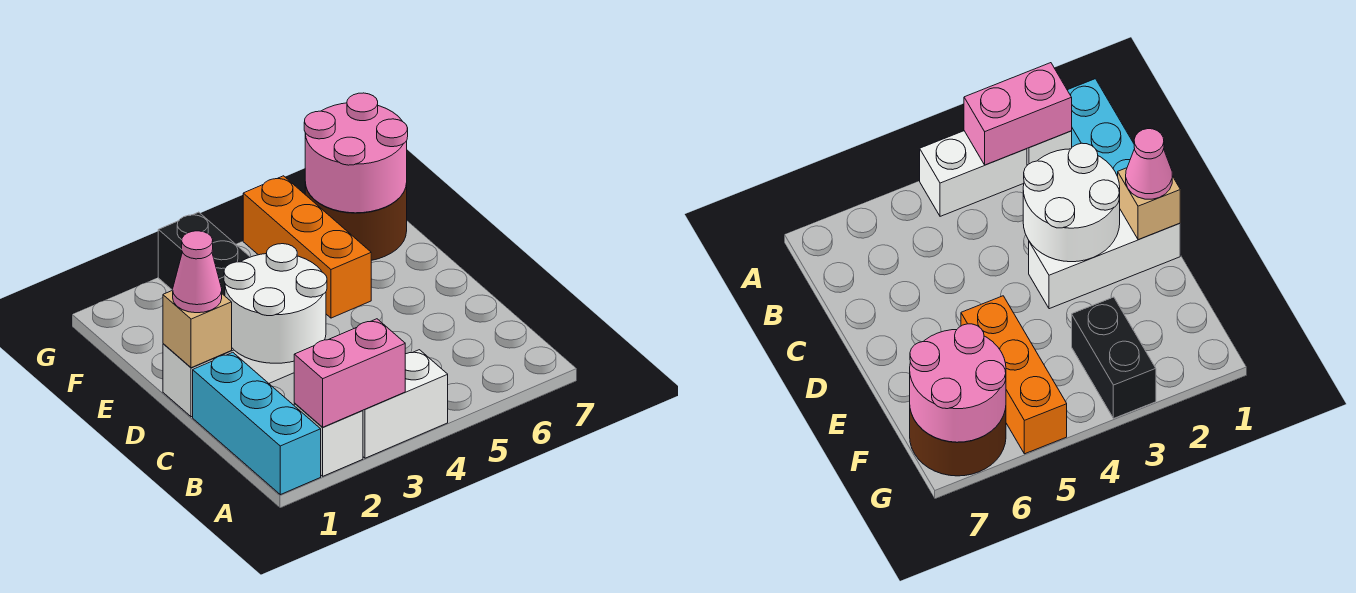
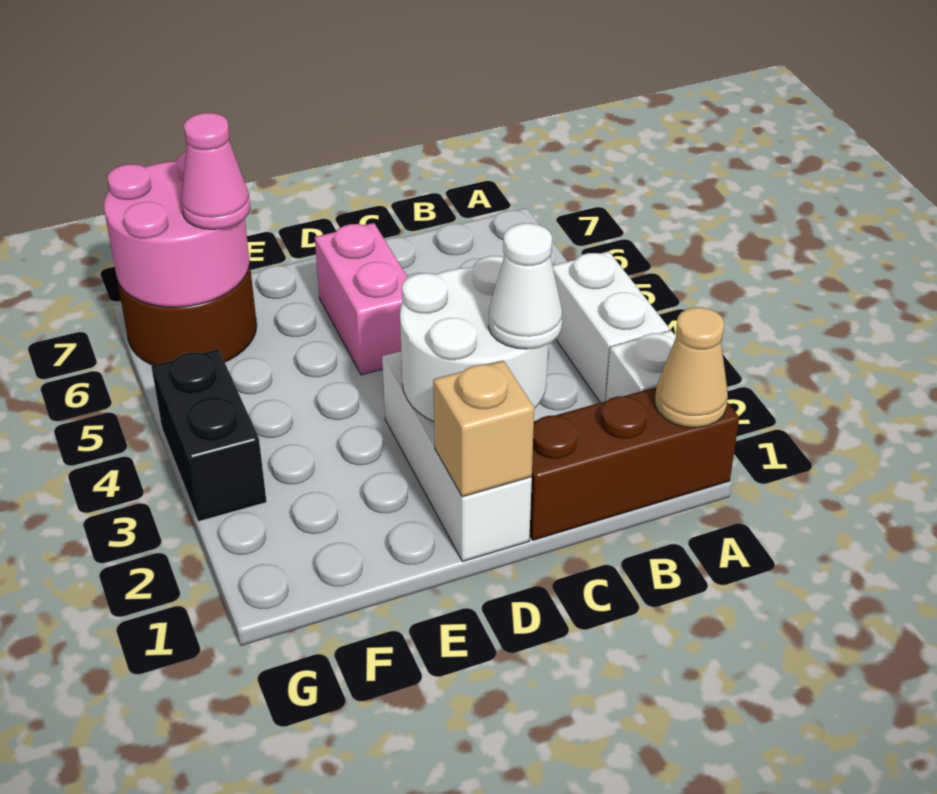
cyan brick A1:C1 level 1 -> brown brick A1:C1 level 1
none -> tan cone A1 level 2
pink brick A2:A3 level 2 -> pink brick D5:D6 level 1
none -> white cone C2 level 3
pink cone D1 level 3 -> pink cone F6 level 3
orange brick E5:G5 level 1 -> none
black brick F3:G3 level 1 -> black brick G3:G4 level 1

